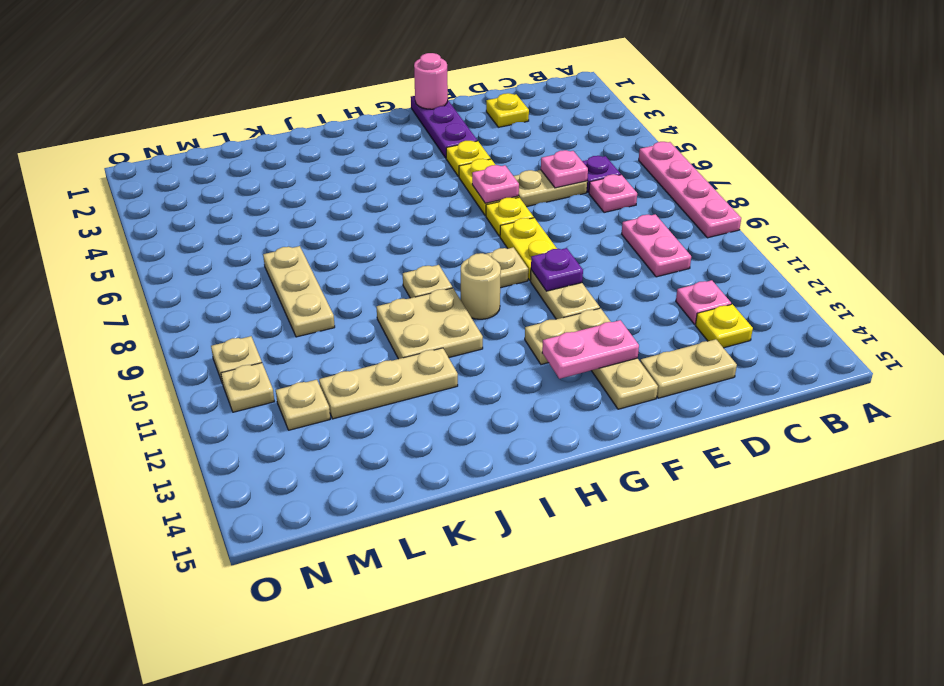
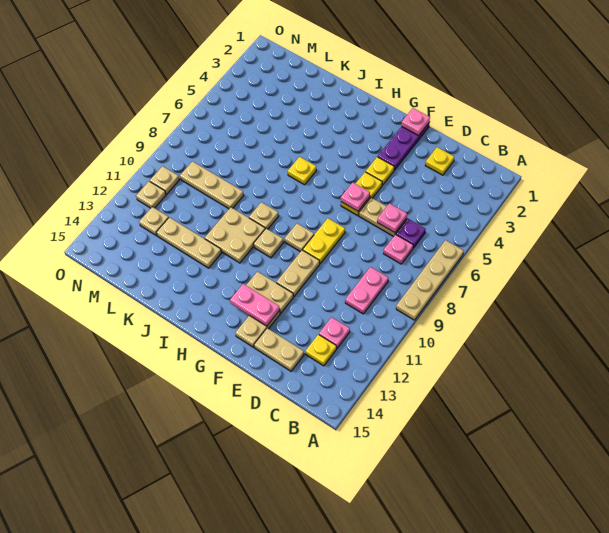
pink plate A6:A9 level 1 -> tan plate A6:A9 level 1
pink round brick F1 level 2 -> pink plate F1 level 2
yellow plate F7 level 1 -> yellow plate I6 level 1
purple plate F10 level 2 -> none
tan round brick H10 level 1 -> tan plate H10 level 1
tan plate L7:L9 level 1 -> tan plate K9:M9 level 1

